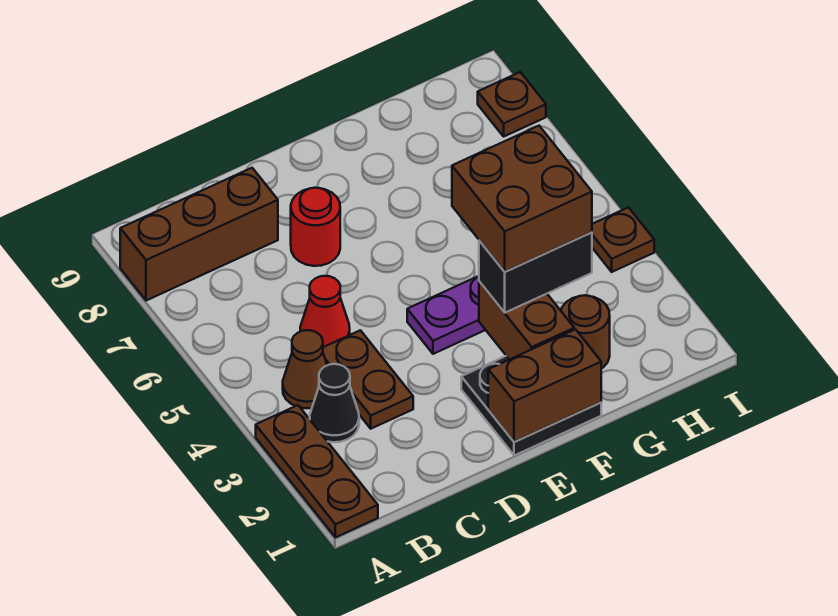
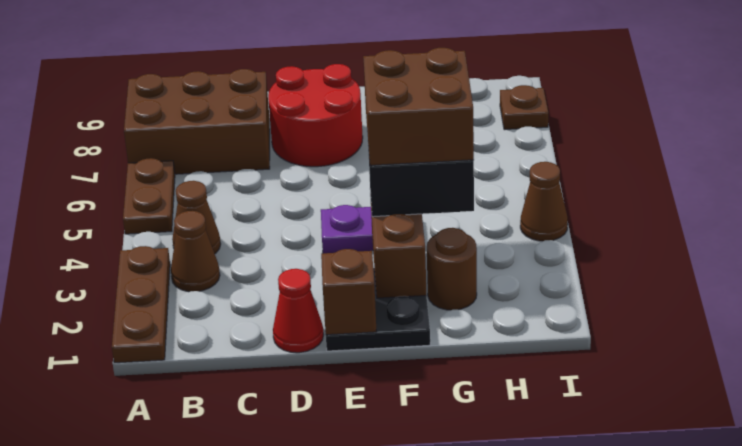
brown brick A8:C8 level 1 -> brown brick A7:C8 level 1
black cone B3 level 1 -> brown cone B3 level 1
brown plate C3:C4 level 1 -> brown plate A5:A6 level 1
red cone C5 level 1 -> red cone D1 level 1
red round brick D7 level 1 -> red round brick D7:E8 level 1
brown brick E1:F1 level 2 -> brown brick E1 level 2
brown plate I4 level 1 -> brown cone I4 level 1

